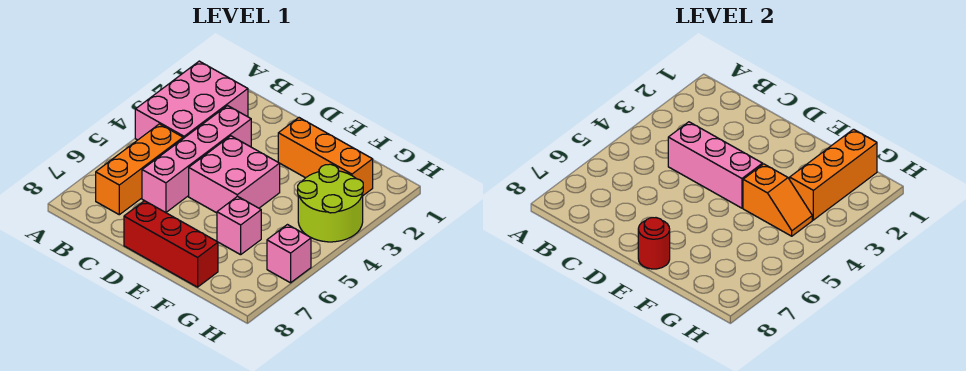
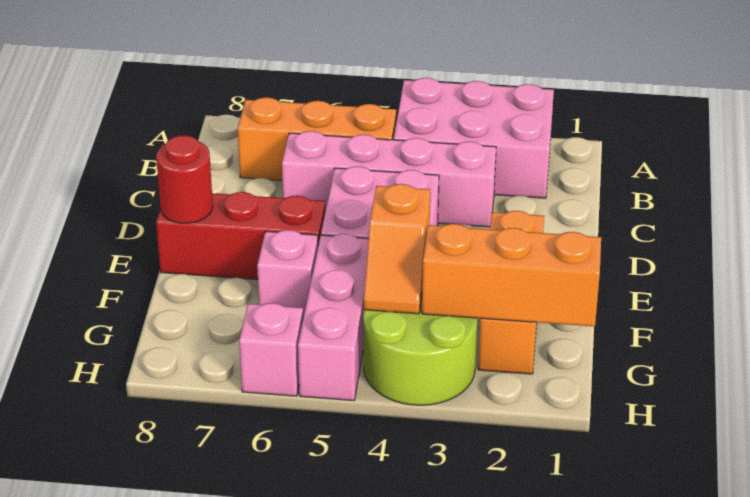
pink brick C4:E4 level 2 -> pink brick F5:H5 level 1
red brick D8:F8 level 1 -> red brick E6:E8 level 1

